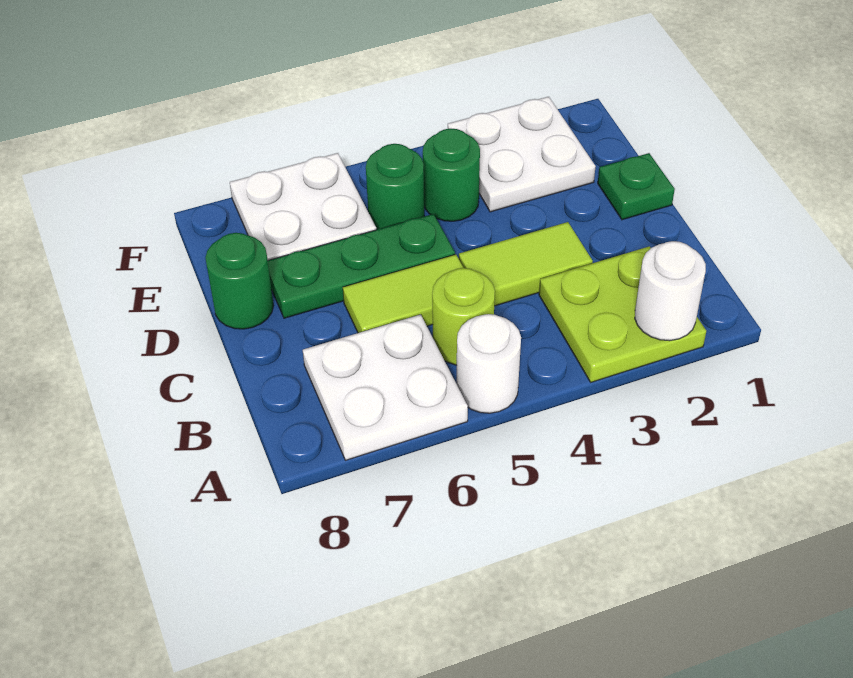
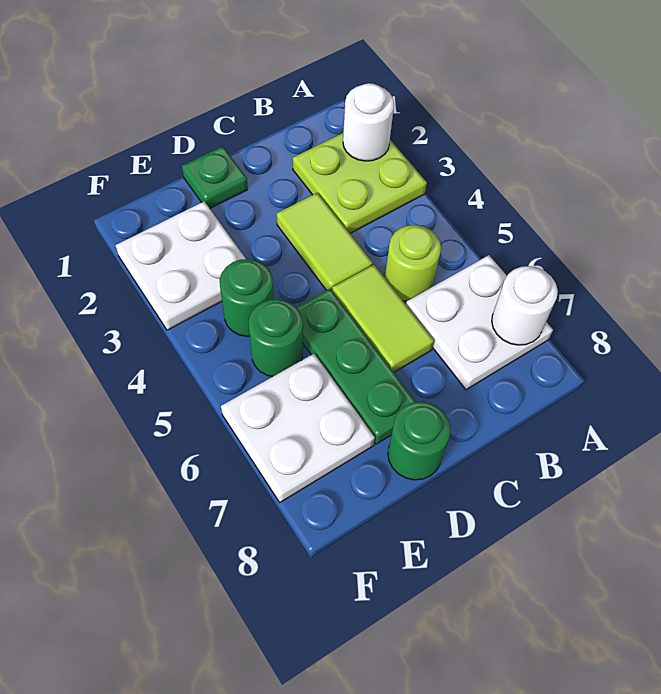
white round brick A5 level 1 -> white round brick A7 level 2

